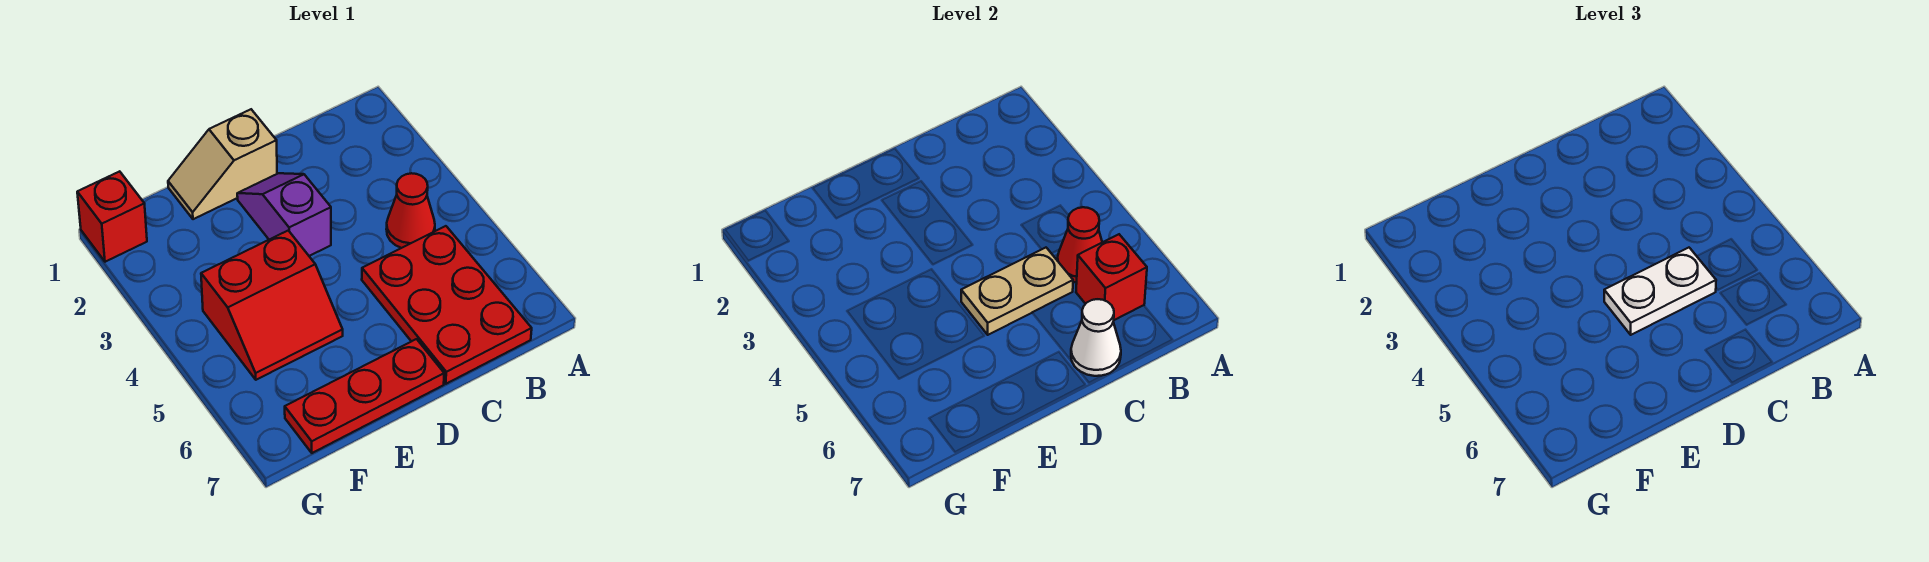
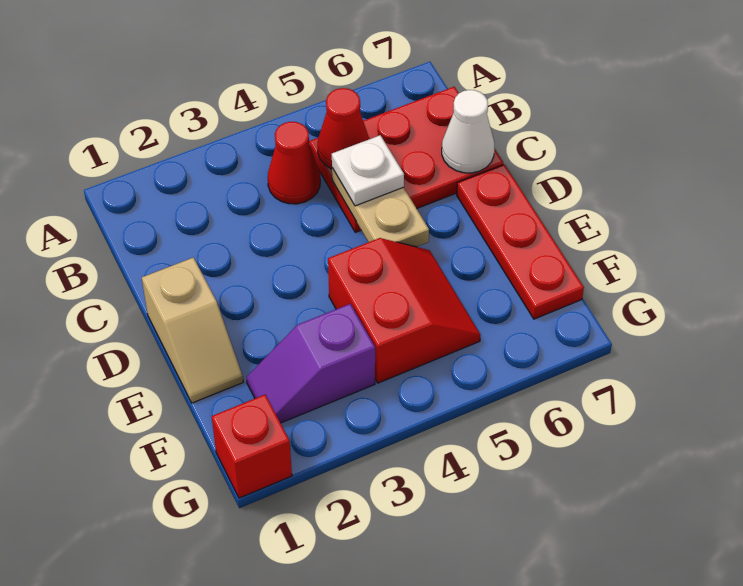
red brick B6 level 2 -> none
white plate C5:D5 level 3 -> white plate C5 level 3
purple slope D2:D3 level 1 top 3 -> purple slope F2:F3 level 1 top 3

